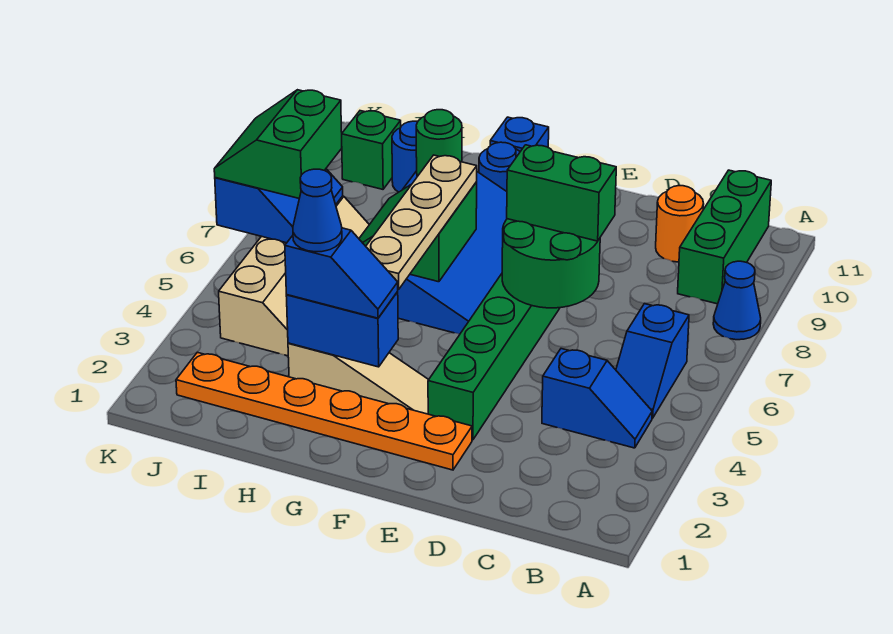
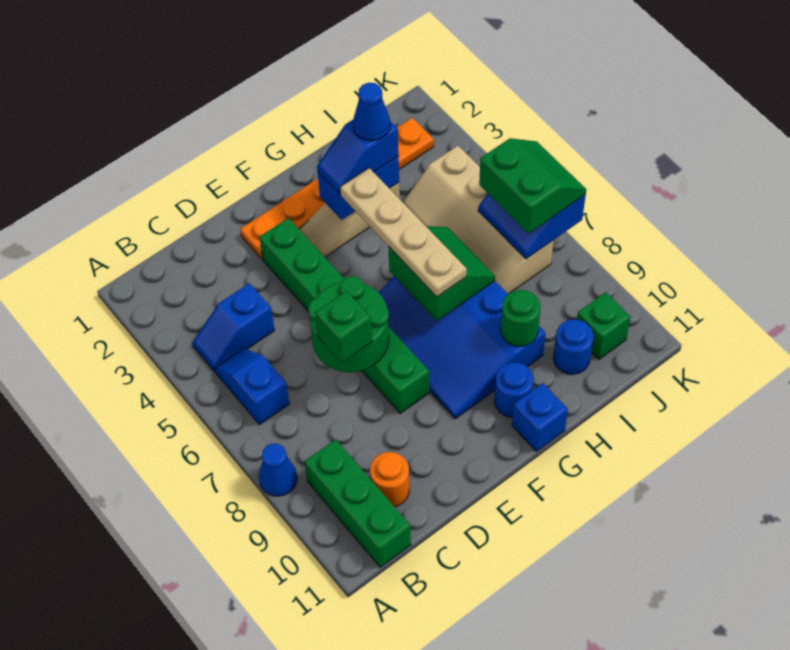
green brick D7:E7 level 3 -> green brick D7 level 3

